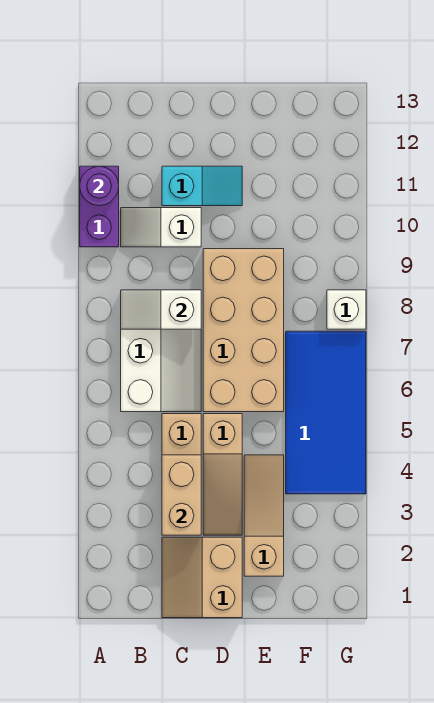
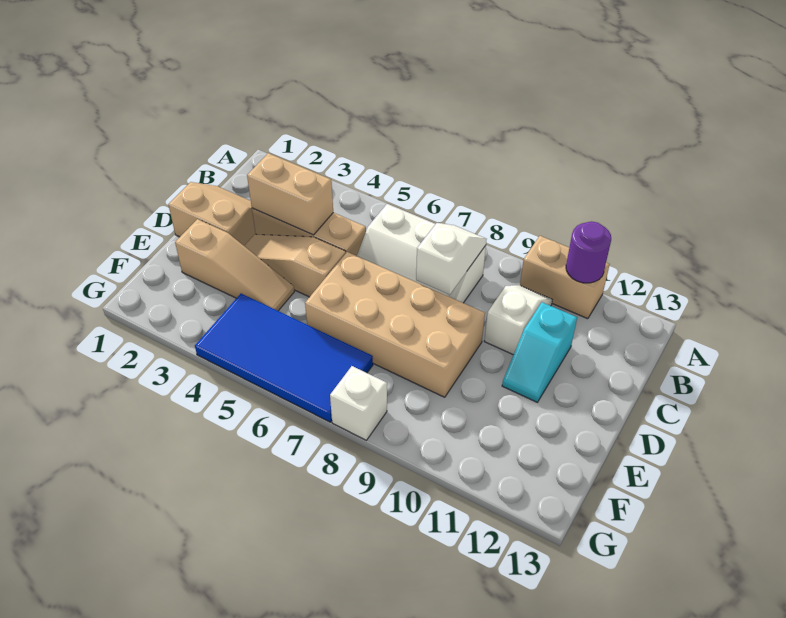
purple brick A10:A11 level 1 -> tan brick A10:A11 level 1

